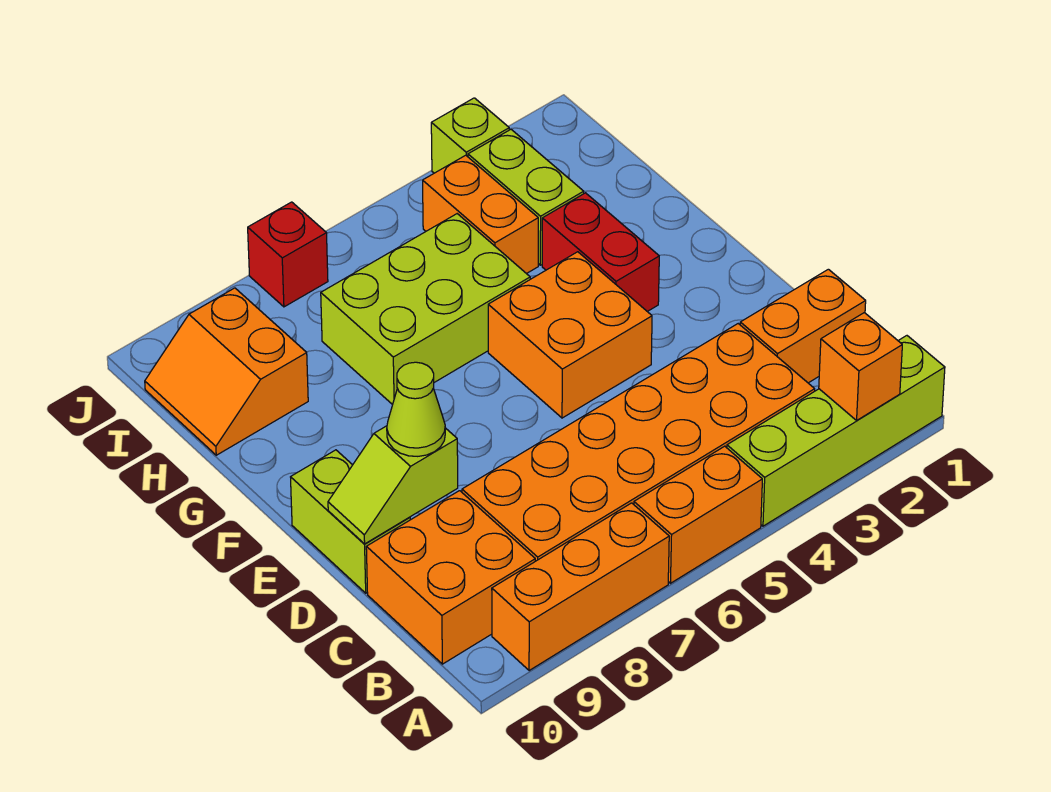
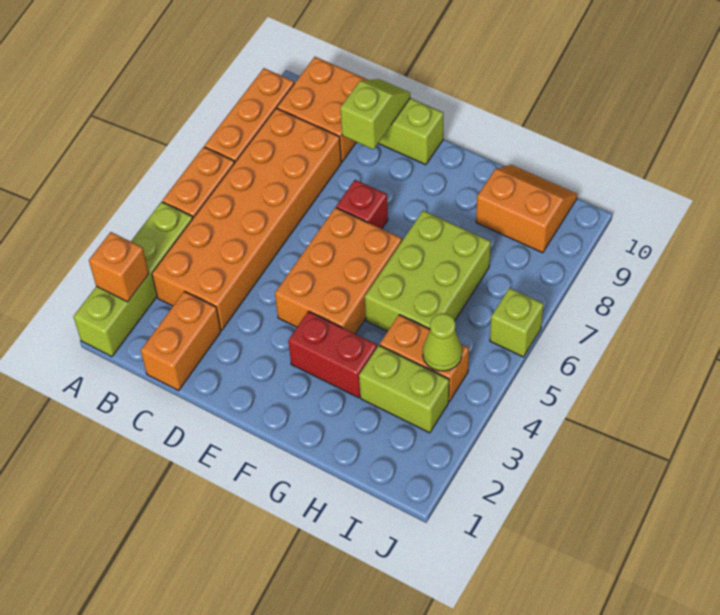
lime cone D9 level 3 -> lime cone I4 level 2
orange brick E4:F5 level 1 -> orange brick E4:F6 level 1
lime brick J3 level 1 -> lime brick J6 level 1
red brick J7 level 1 -> red brick E7 level 1

